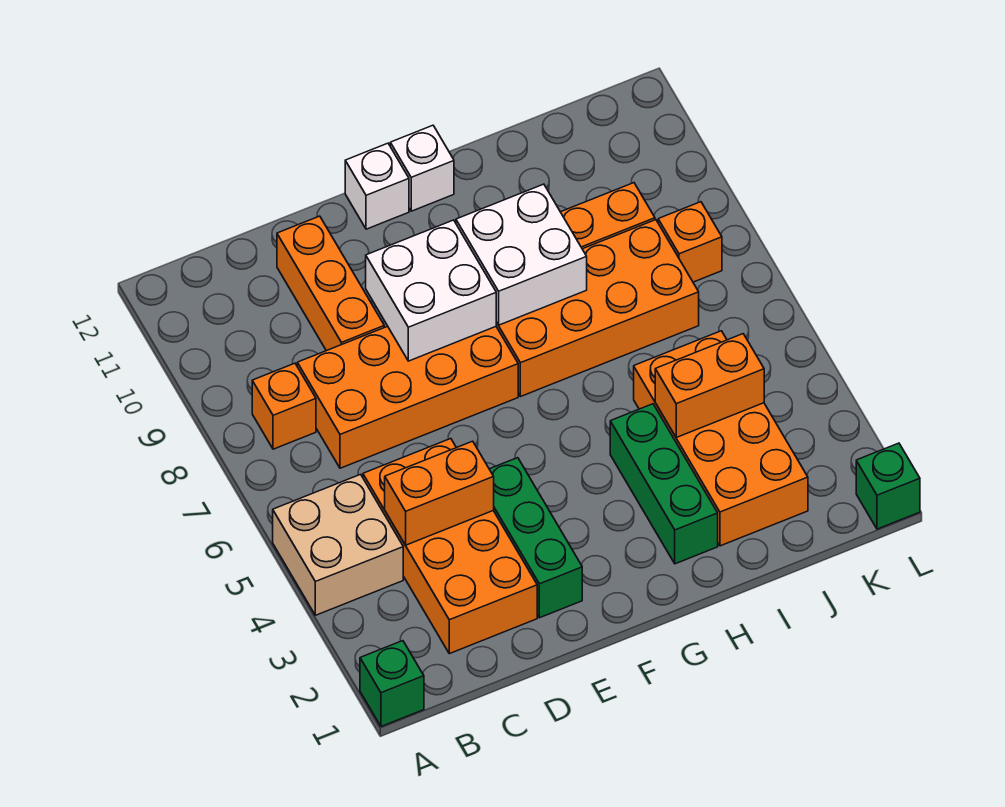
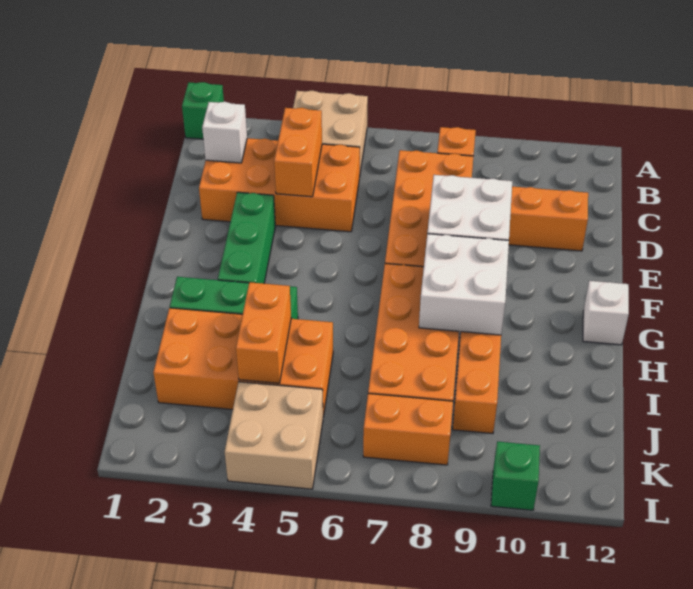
green brick E2:E4 level 1 -> green brick E3:G3 level 1
white brick F12 level 1 -> white brick C2 level 2
none -> tan brick K4:L5 level 1
orange brick K8 level 1 -> orange brick K7:K8 level 1
green brick L1 level 1 -> green brick L10 level 1

